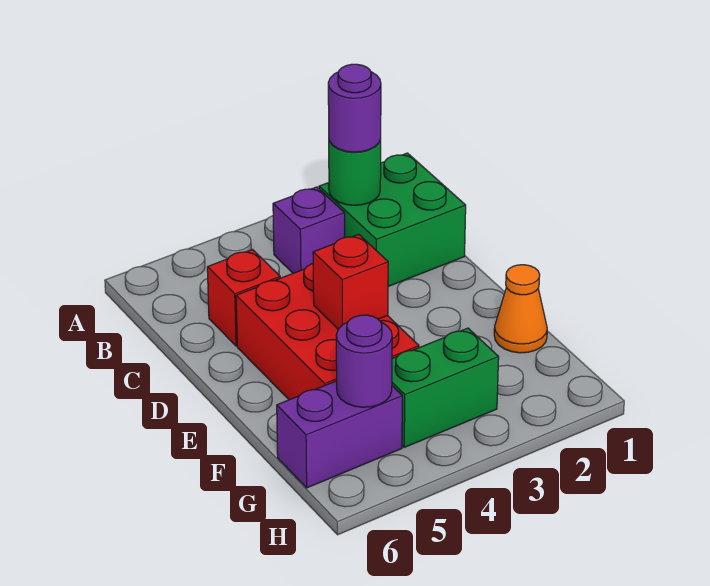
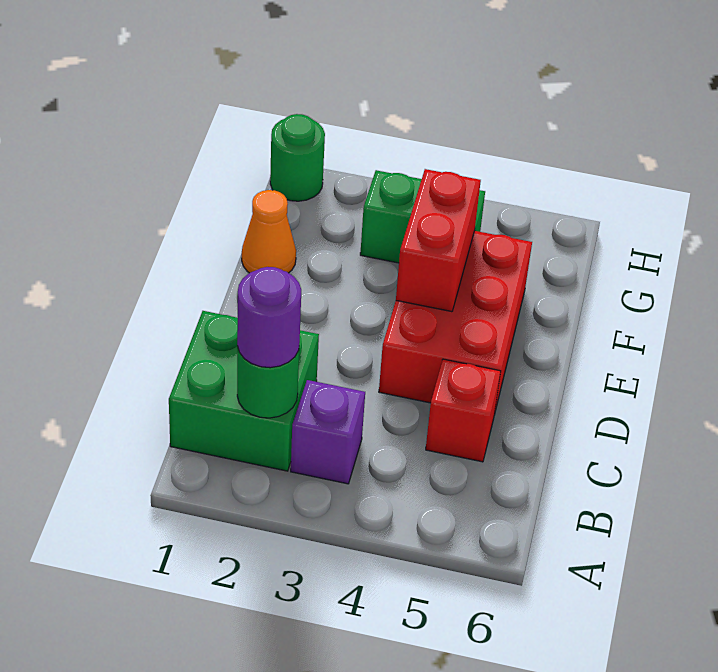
red brick E4 level 2 -> red brick E4:F4 level 2
purple brick G5:G6 level 1 -> none
purple round brick G5 level 2 -> none
none -> green round brick H1 level 1

